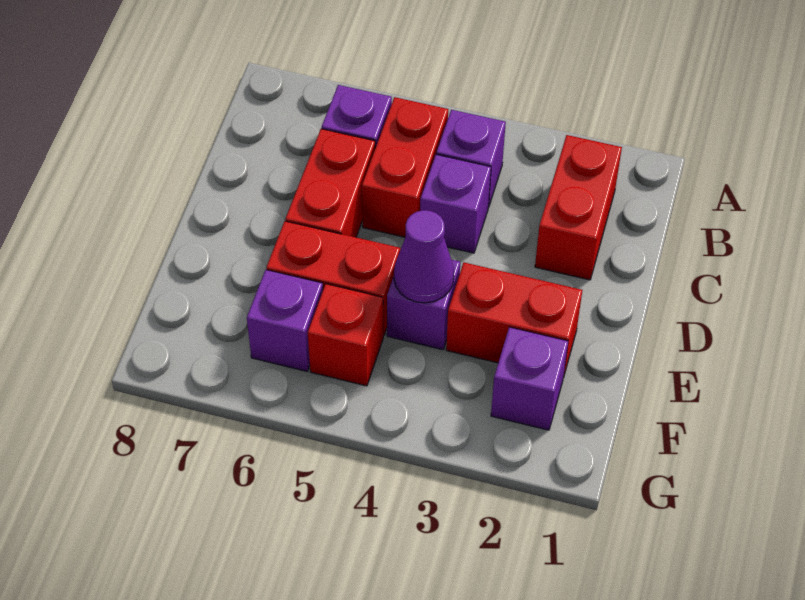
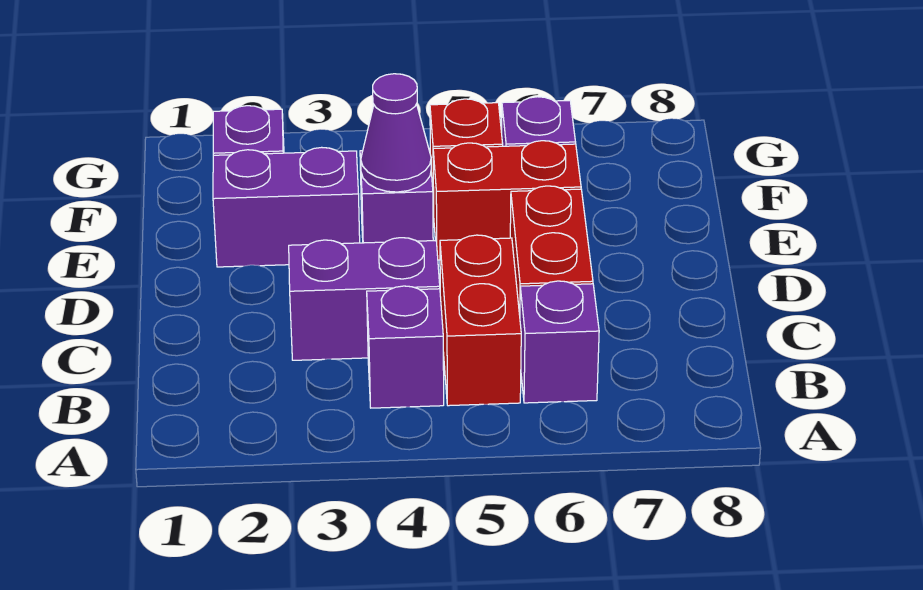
red brick B2:C2 level 1 -> none
purple brick C4 level 1 -> purple brick C3:C4 level 1
red brick E2:E3 level 1 -> purple brick E2:E3 level 1

